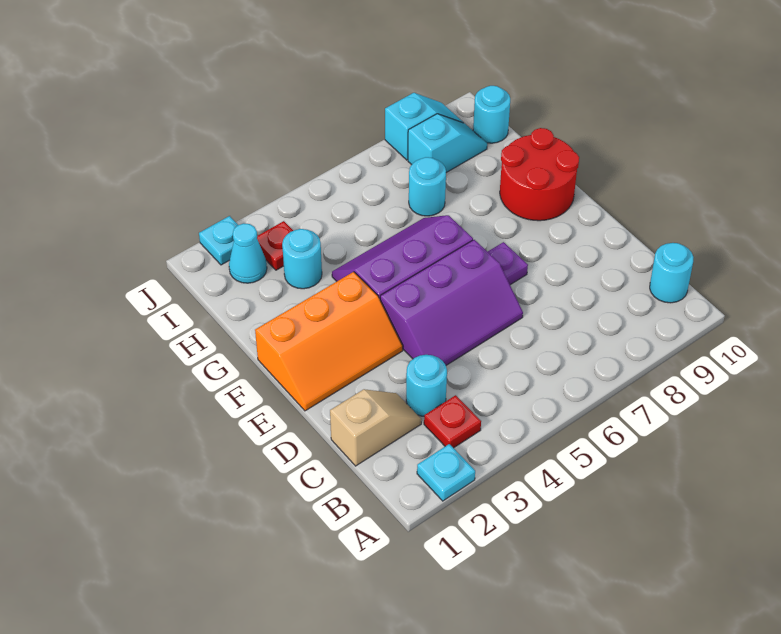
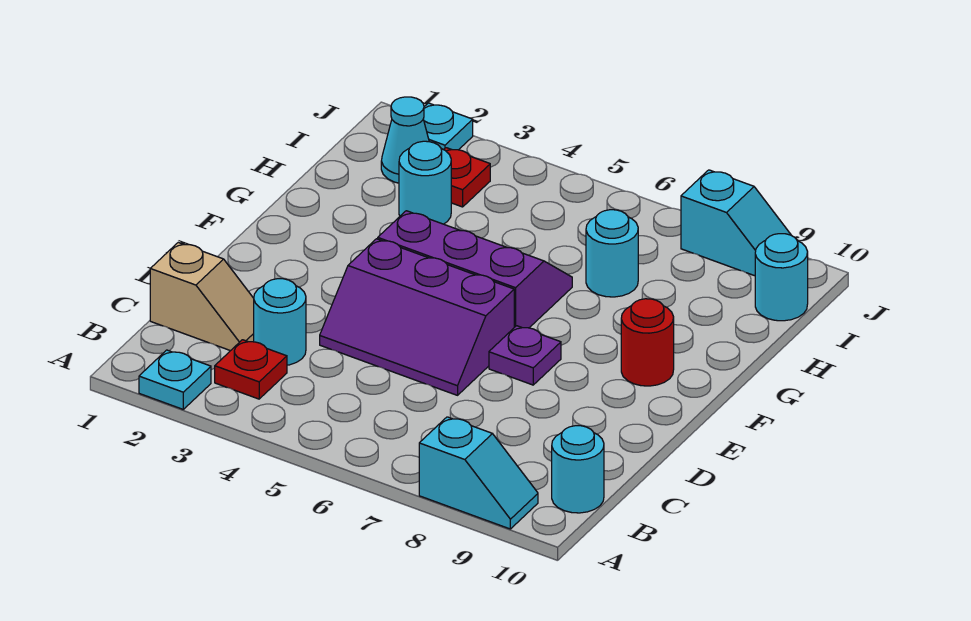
orange slope E1:F3 level 1 top F -> none
red round brick F9:G10 level 1 -> red round brick F9 level 1
cyan slope I8:I9 level 1 top 8 -> cyan slope A8:A9 level 1 top 8

